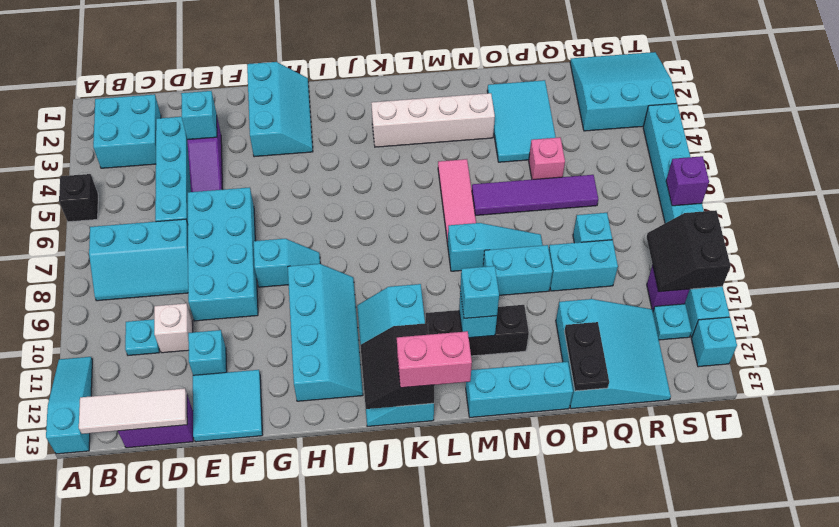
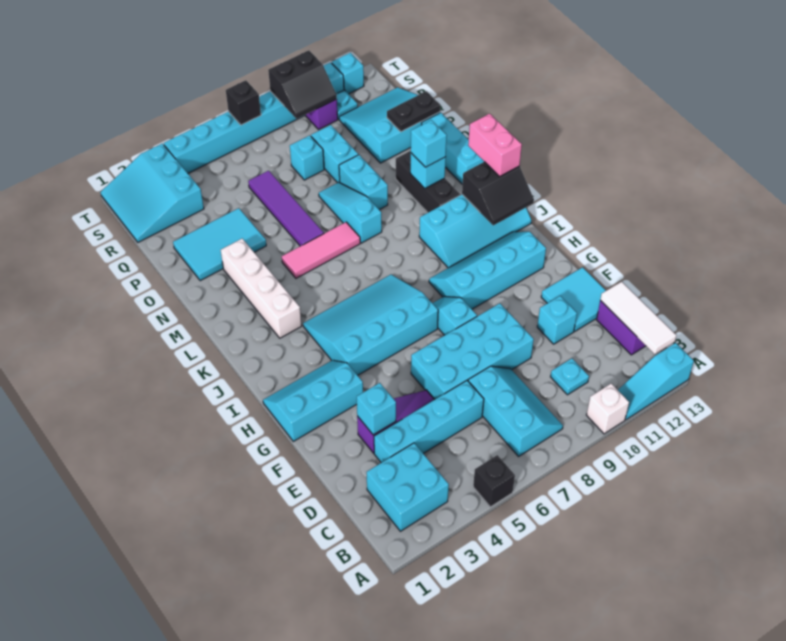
white brick D10 level 1 -> white brick A10 level 1
none -> cyan slope H4:J7 level 1 top H
pink brick P5 level 1 -> none
purple brick T7 level 2 -> black brick T7 level 2

